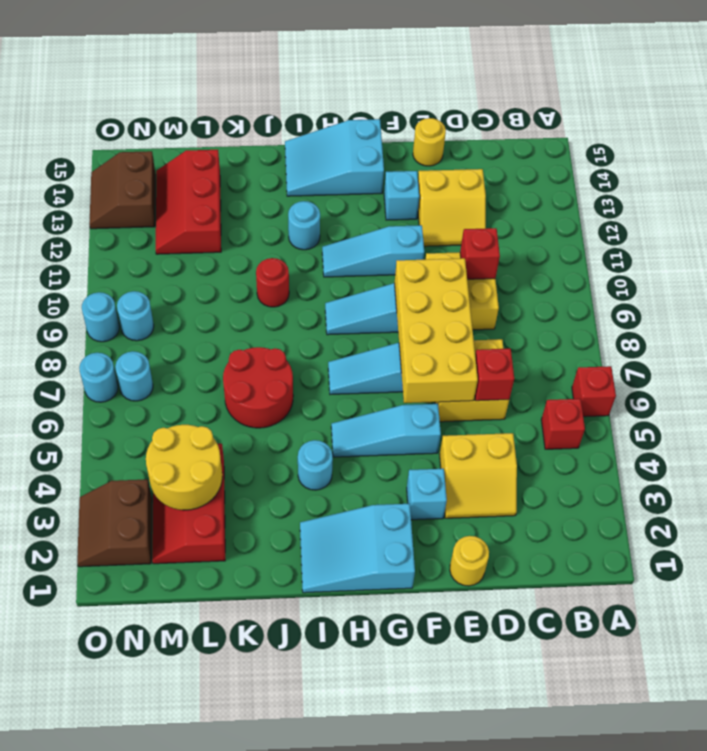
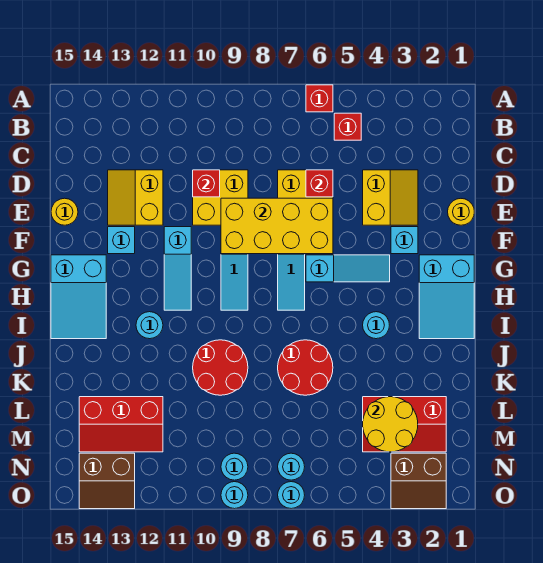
yellow slope D12:E13 level 1 top 13 -> yellow slope D12:E13 level 1 top 12
cyan slope F5:H5 level 1 top F -> cyan slope G4:G6 level 1 top 6
red round brick J10 level 1 -> red round brick J9:K10 level 1

